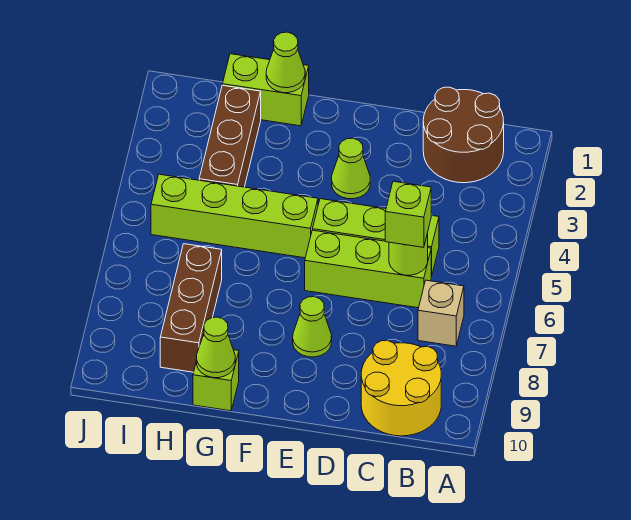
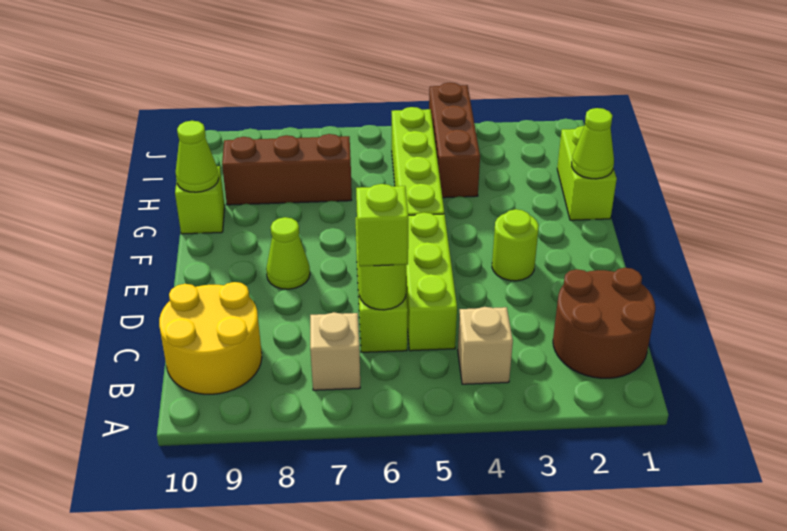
none -> tan brick B4 level 1
lime cone E3 level 1 -> lime round brick E3 level 1
brown brick H2:H4 level 1 -> brown brick H4:J4 level 1

